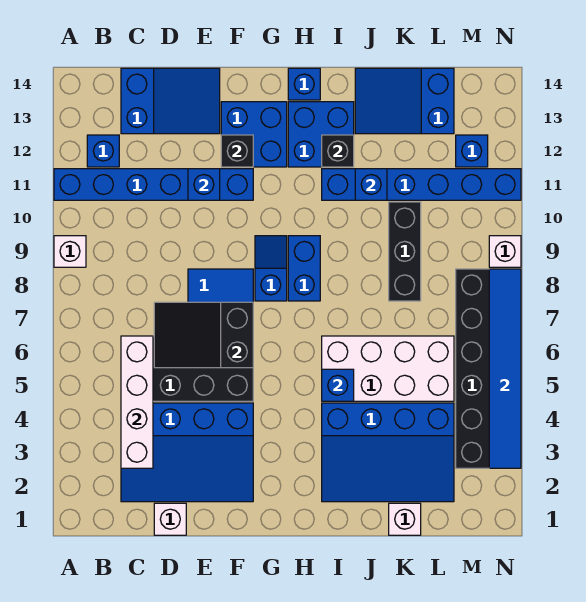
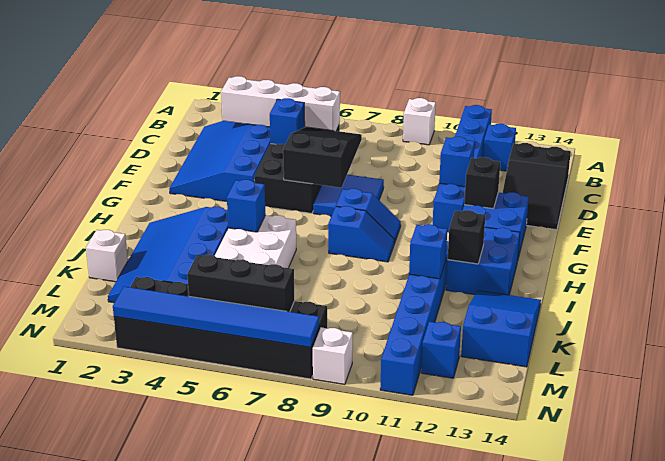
blue slope C13:E14 level 1 top C -> black slope C13:E14 level 1 top C
white brick D1 level 1 -> none
blue brick H8:H9 level 1 -> blue slope H8:H9 level 1 top 8
blue brick H14 level 1 -> blue brick D5 level 2
black brick K8:K10 level 1 -> black brick M5:M7 level 2

